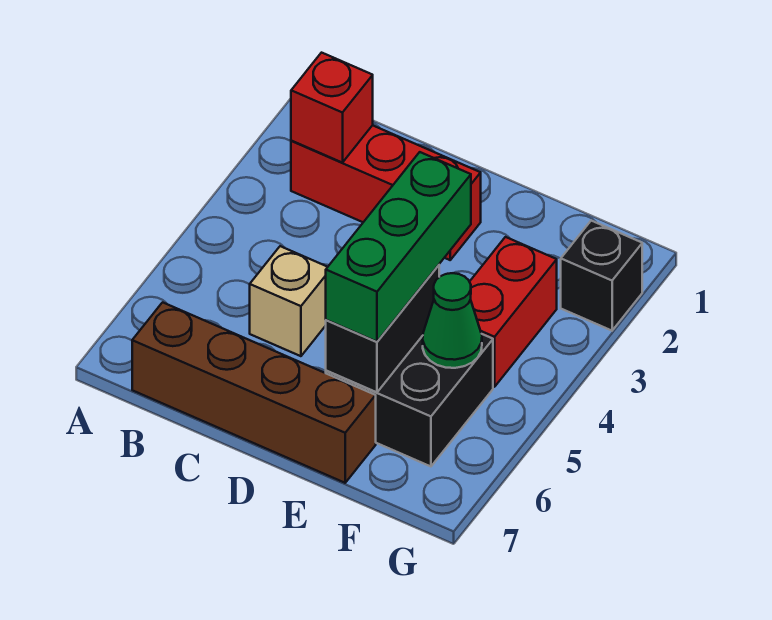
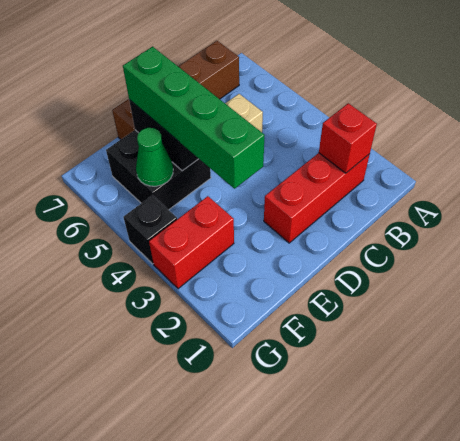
green brick E4:E6 level 3 -> green brick E3:E6 level 3
red brick F3:F4 level 1 -> red brick F3:G3 level 1
black brick G2 level 1 -> black brick G4 level 1

